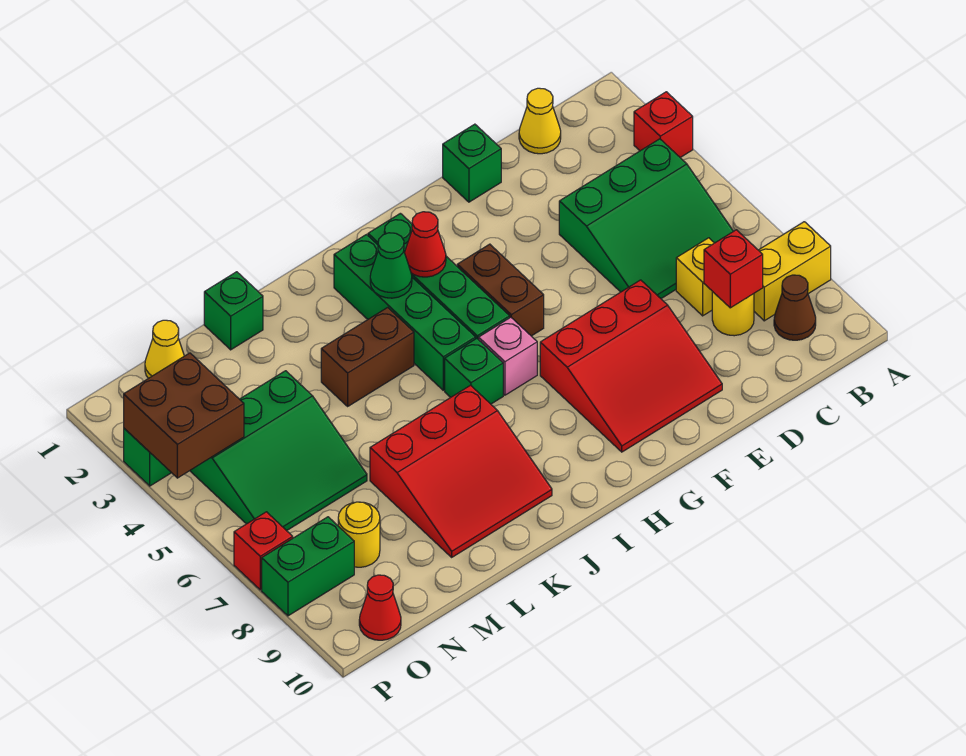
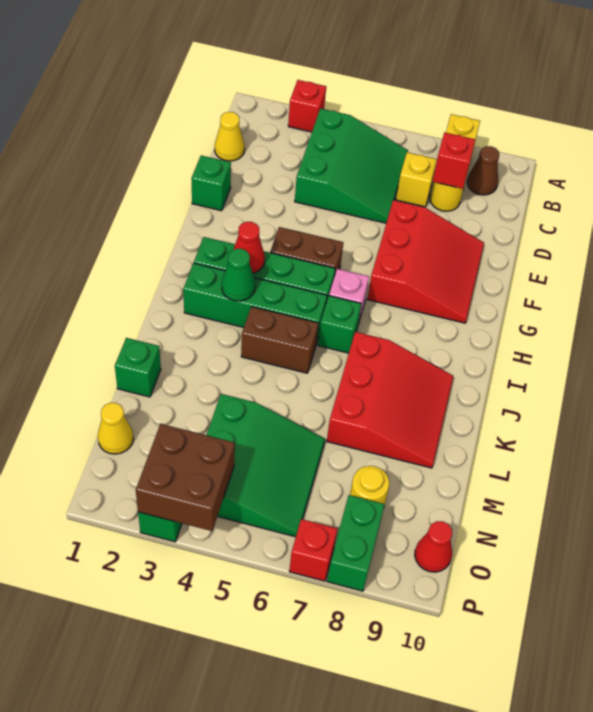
brown brick J4:K4 level 1 -> brown brick J4:J5 level 1

